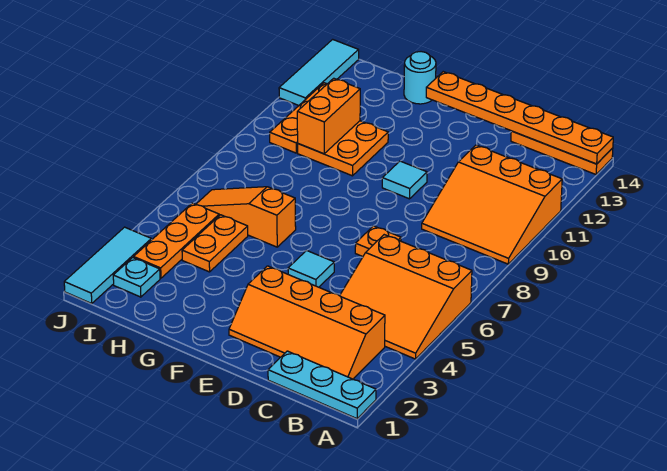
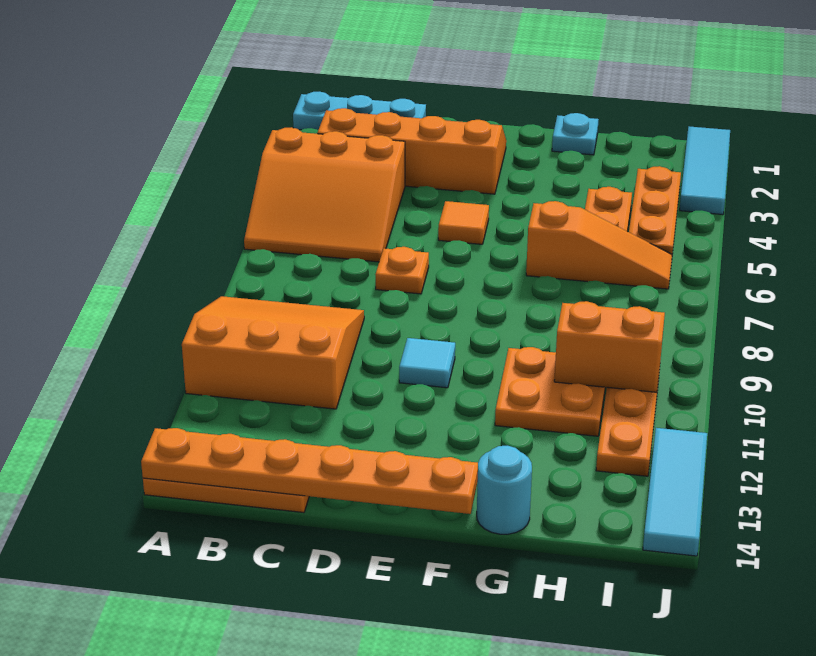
orange slope A4:C6 level 1 top 6 -> orange slope A4:C6 level 1 top 4
cyan tile E5 level 1 -> orange tile E5 level 1
orange brick H10:H11 level 2 -> orange brick H10:I10 level 2
cyan plate I2 level 1 -> cyan plate G1 level 1

